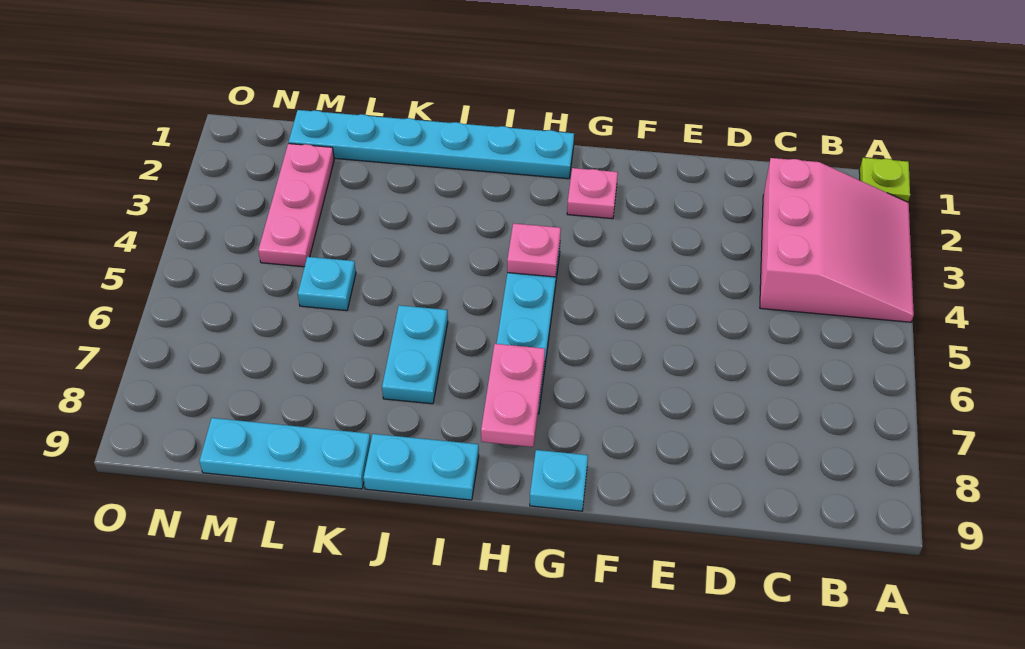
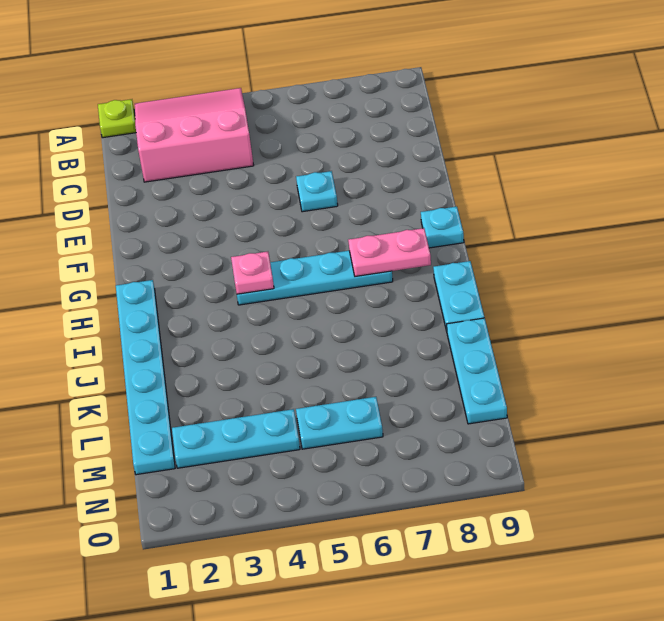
pink plate G2 level 1 -> none
cyan plate J6:J7 level 1 -> cyan plate M5:M6 level 1
cyan plate L5 level 1 -> cyan plate E6 level 1
pink plate M2:M4 level 1 -> cyan plate M2:M4 level 1

